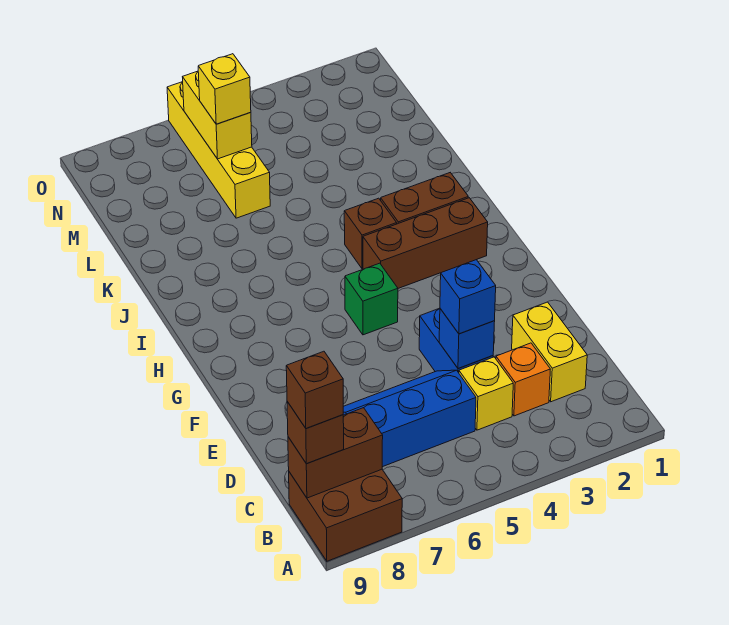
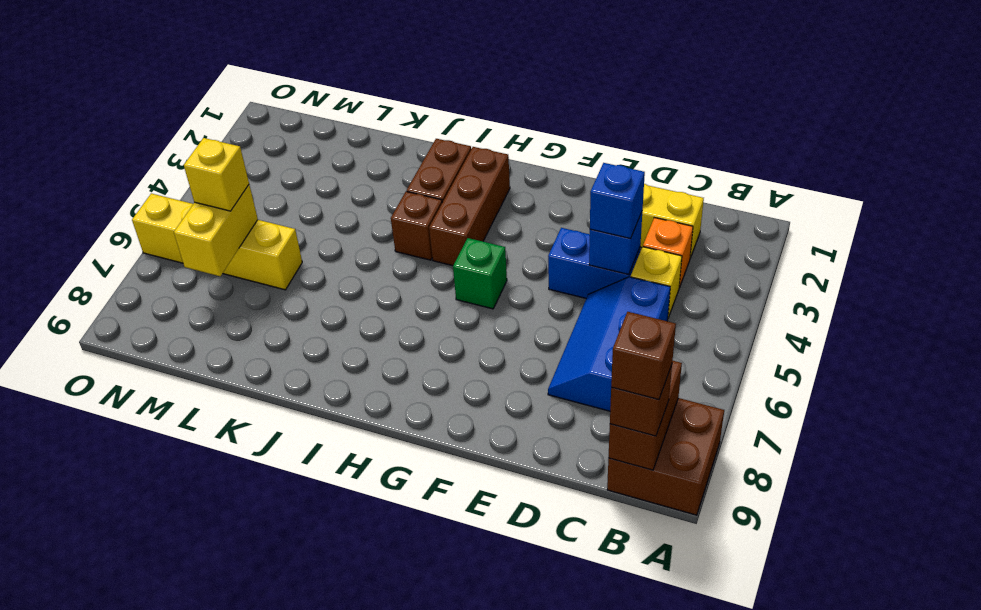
yellow brick M6:N6 level 2 -> yellow brick M6:M7 level 2

